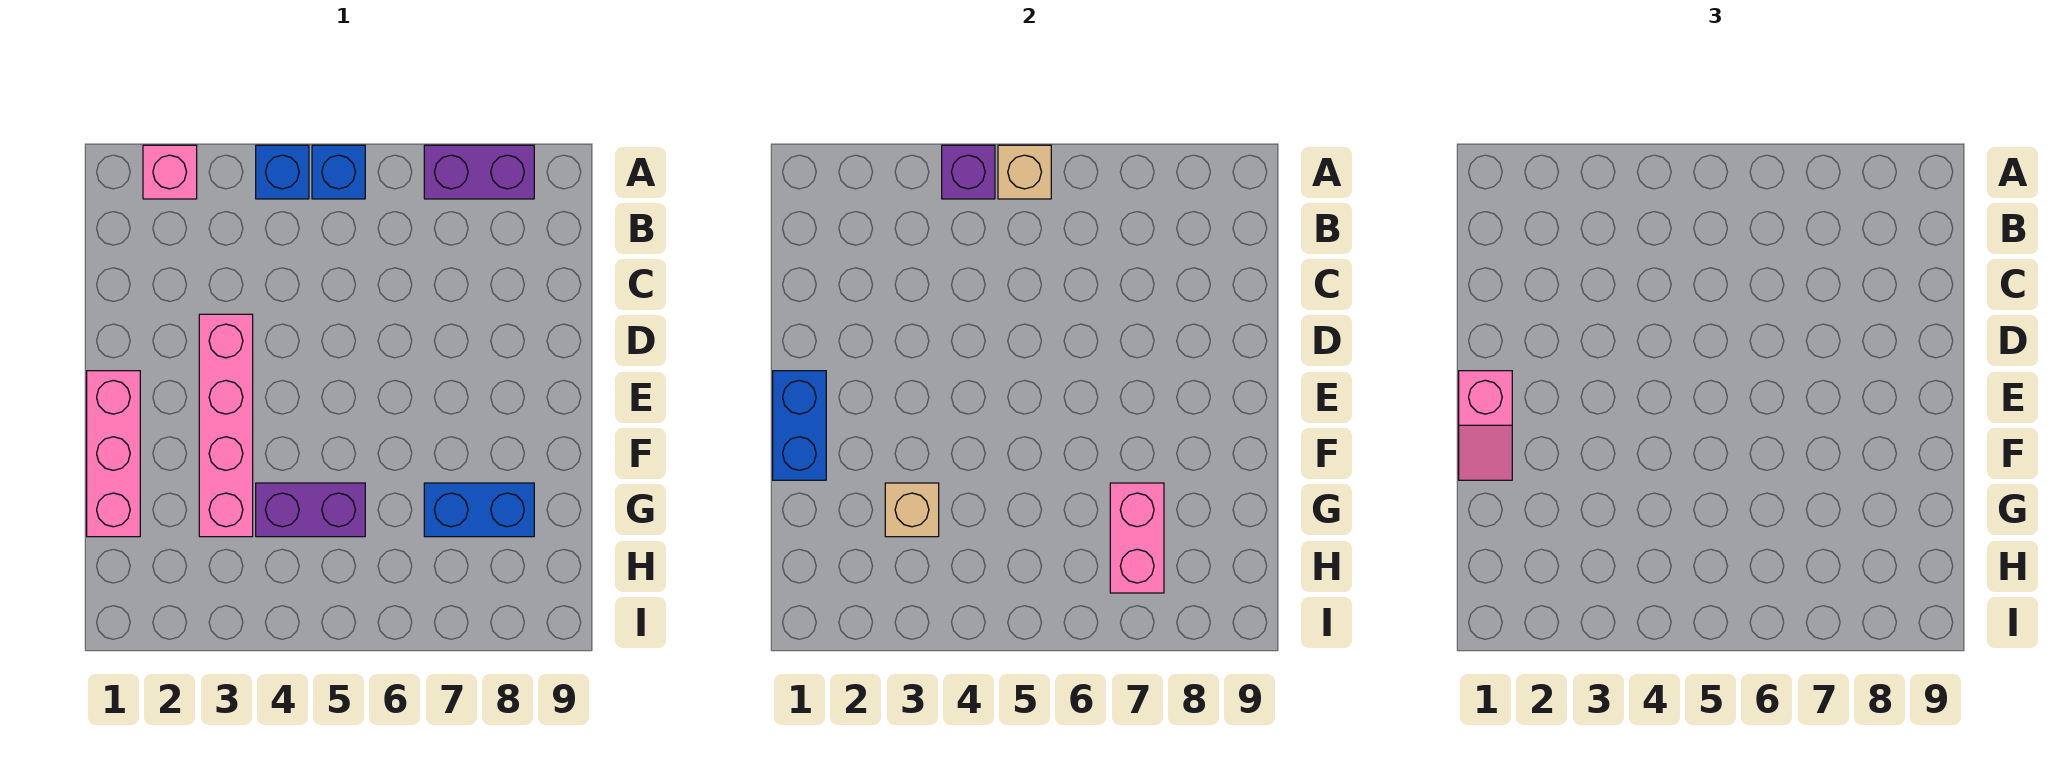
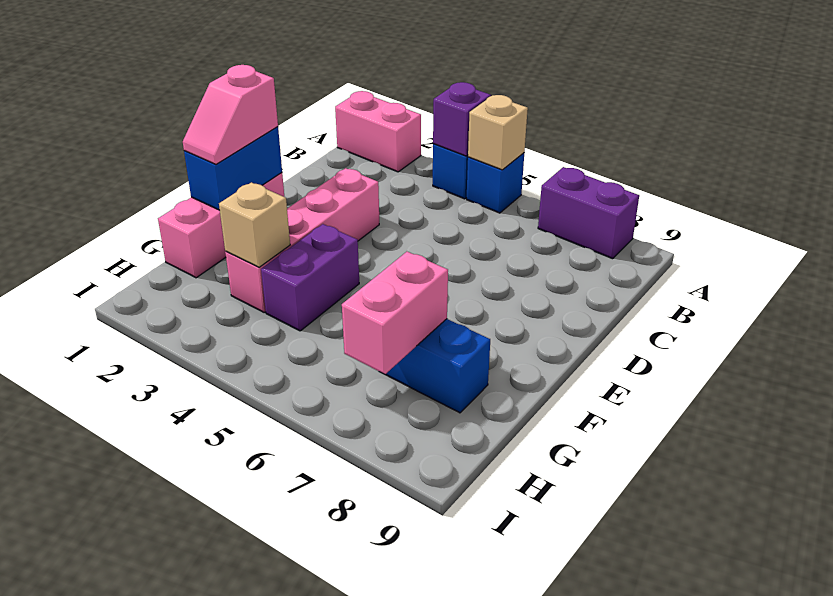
pink brick A2 level 1 -> pink brick A1:A2 level 1
purple brick G4:G5 level 1 -> purple brick F4:G4 level 1

